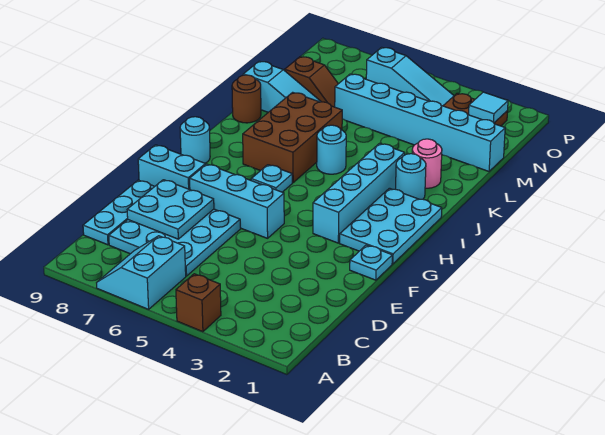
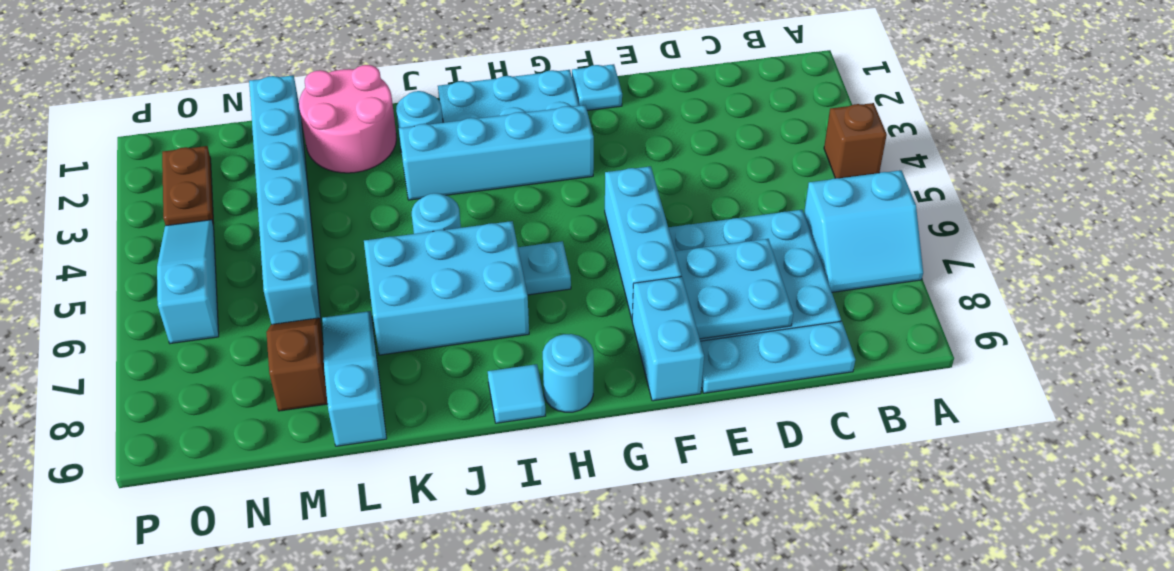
brown brick I6:K7 level 1 -> cyan brick I6:K7 level 1
pink round brick K2 level 1 -> pink round brick K1:L2 level 1
brown round brick K9 level 1 -> none
cyan tile O2 level 2 -> cyan tile I9 level 1

